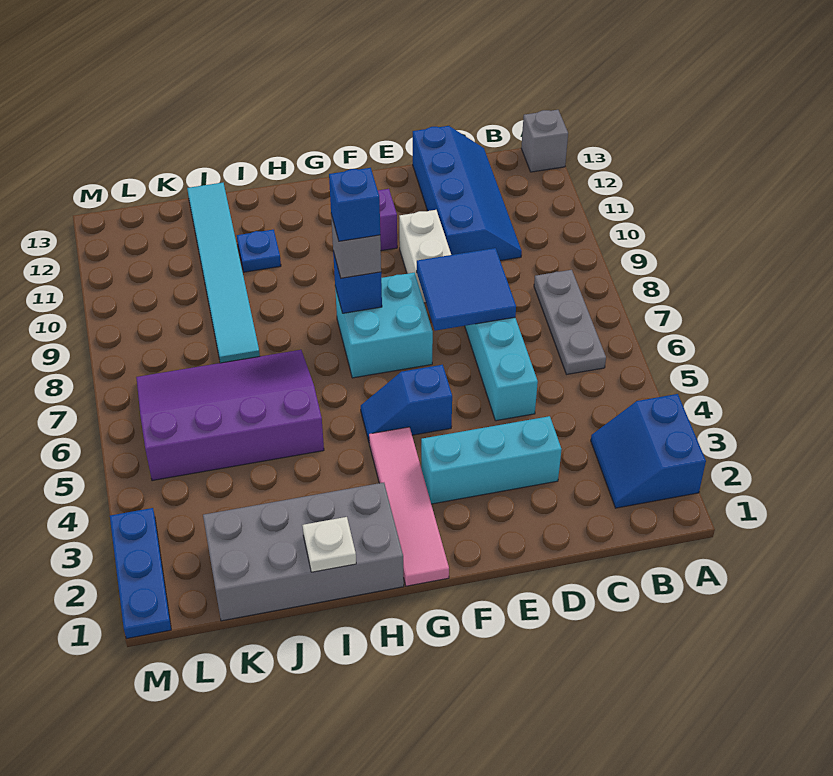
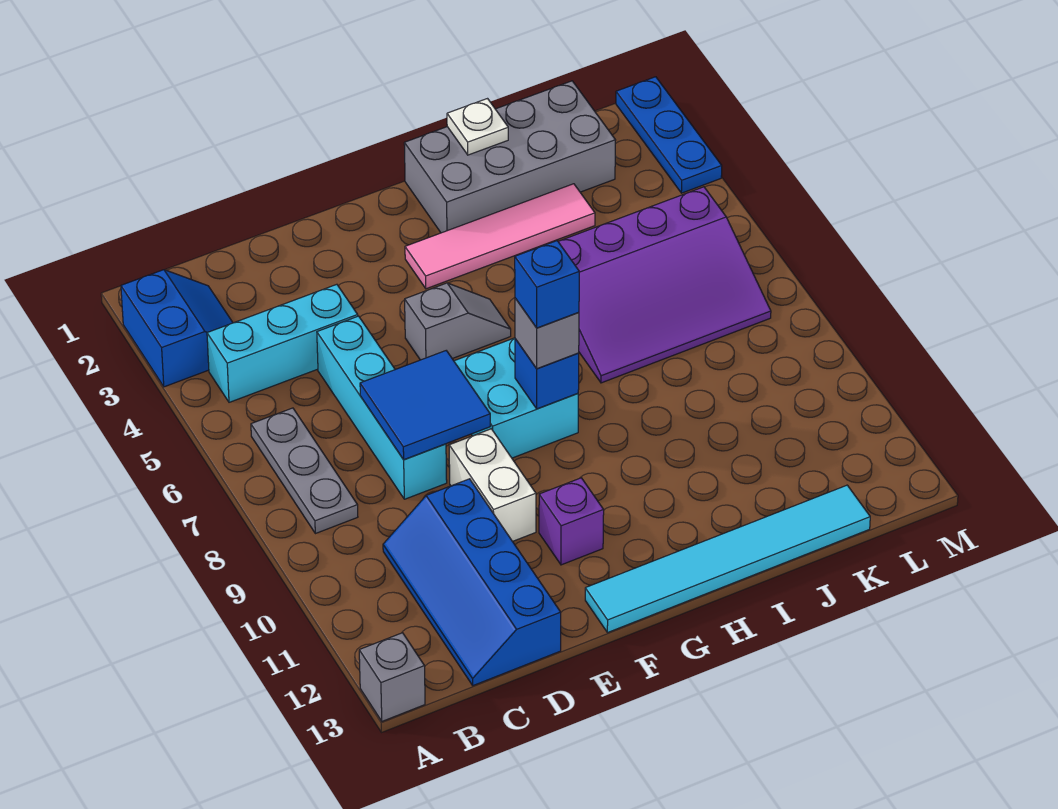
cyan brick D3:F3 level 1 -> cyan brick B4:D4 level 1
blue slope F5:G5 level 1 top F -> grey slope F5:G5 level 1 top F
pink tile G1:G4 level 1 -> pink tile G3:J3 level 1
blue plate I11 level 1 -> none
cyan tile J8:J13 level 1 -> cyan tile F13:K13 level 1

